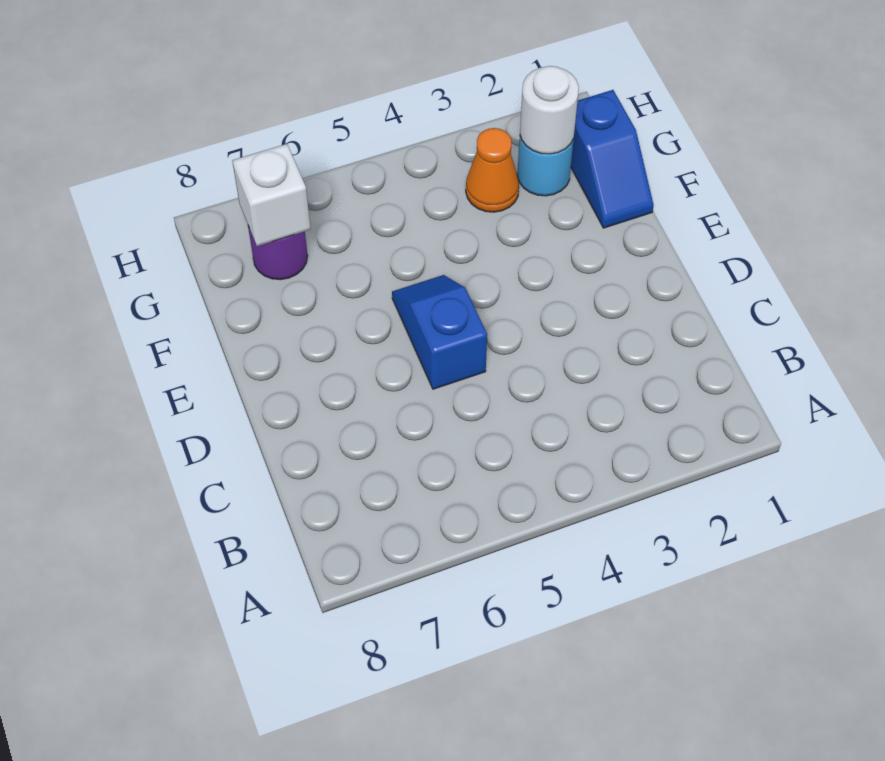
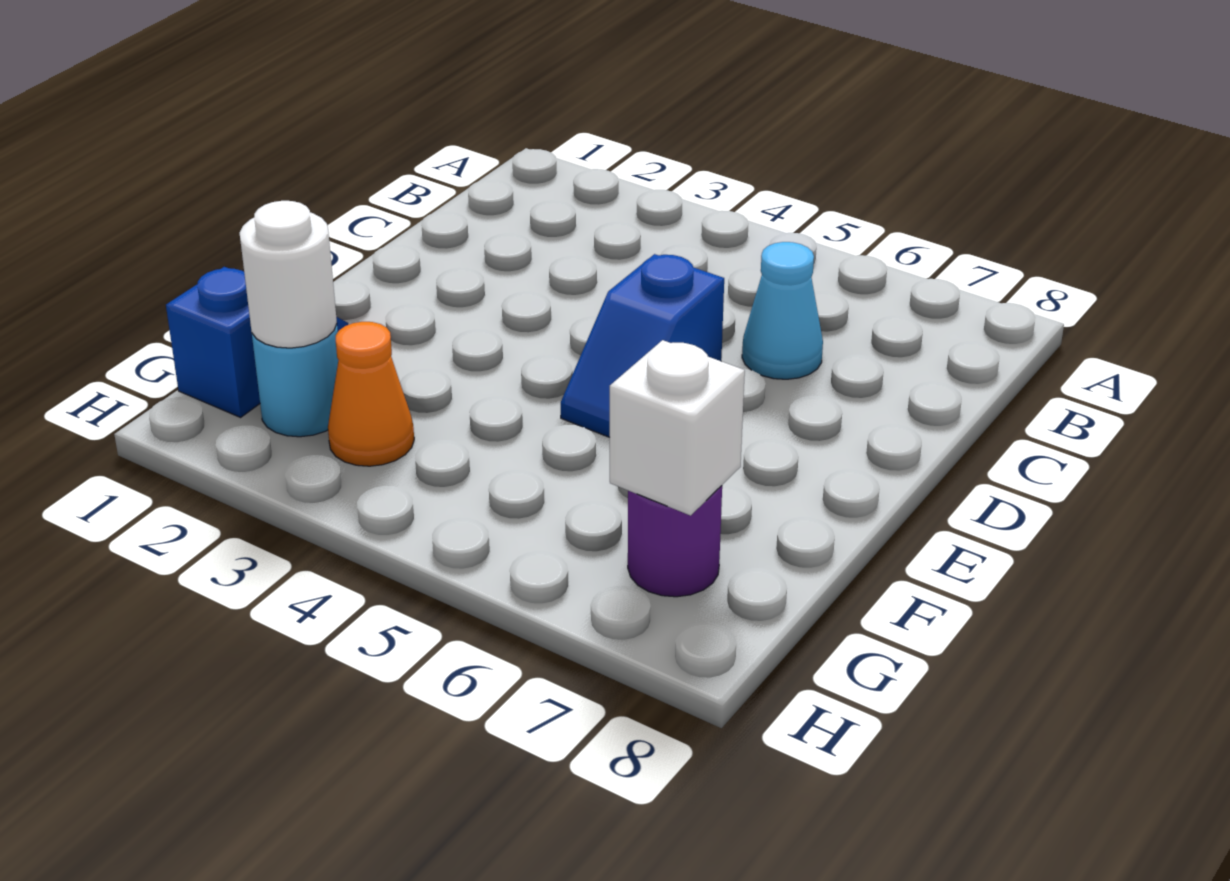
none -> cyan cone C6 level 1

